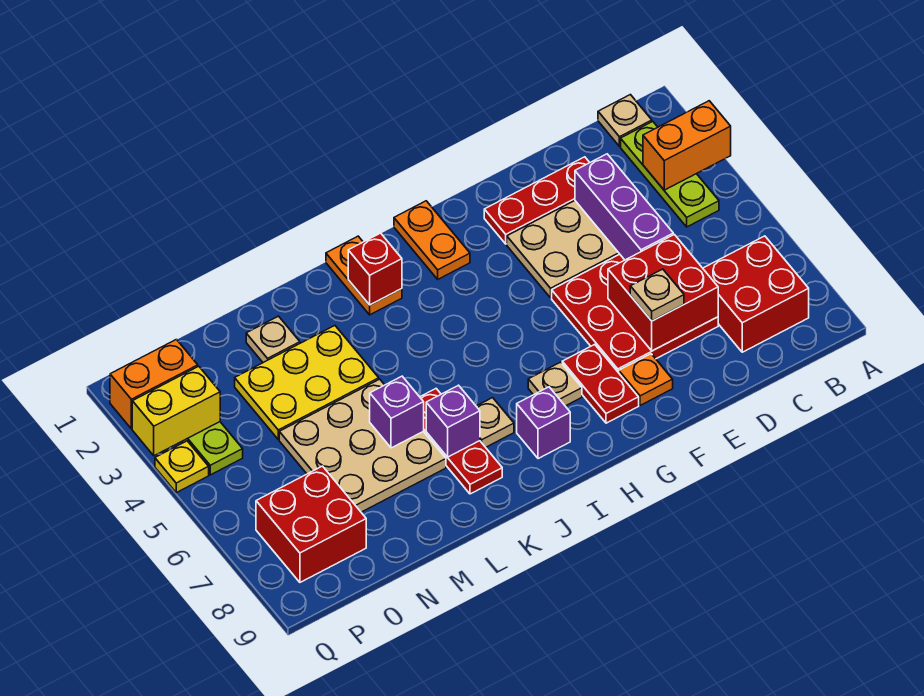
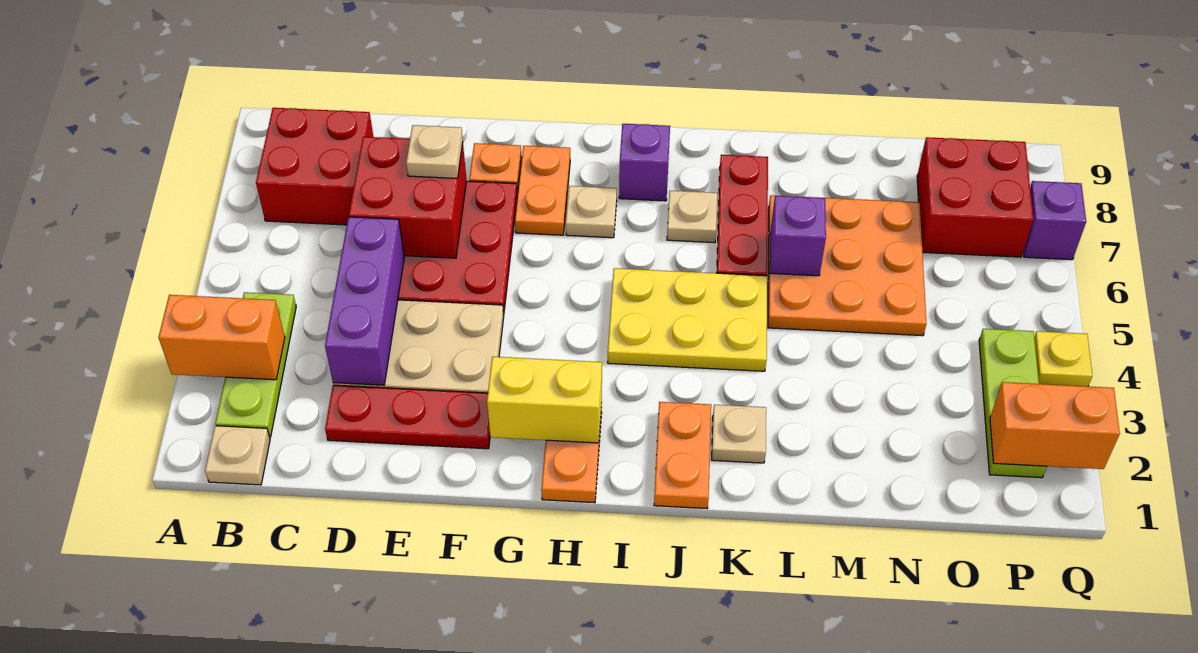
red plate G7:G8 level 1 -> orange plate G7:G8 level 1
red brick J2 level 2 -> none
purple brick K7 level 2 -> purple brick Q7 level 1
yellow plate L3:N4 level 1 -> yellow plate I4:K5 level 1
tan plate L5:N7 level 1 -> orange plate L5:N7 level 1
tan plate M2 level 1 -> tan plate K2 level 1
yellow brick P3:Q3 level 2 -> yellow brick G2:H2 level 2

